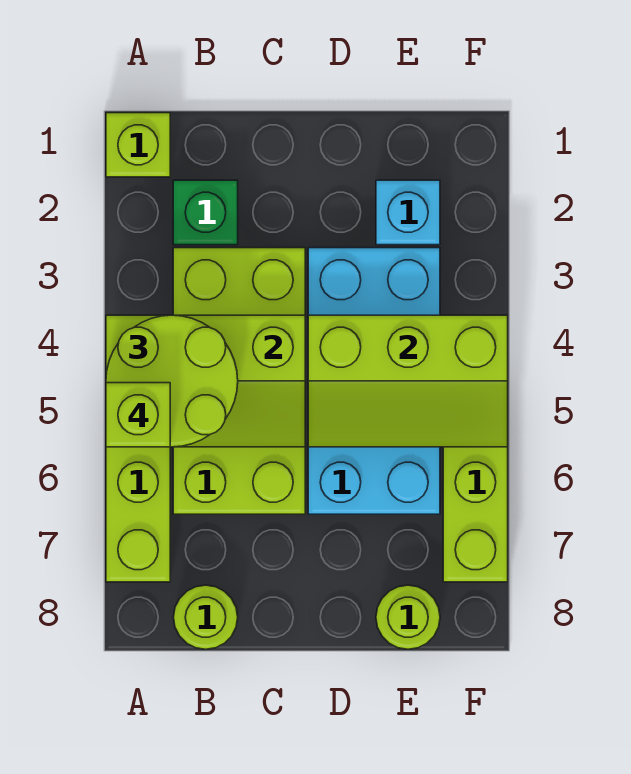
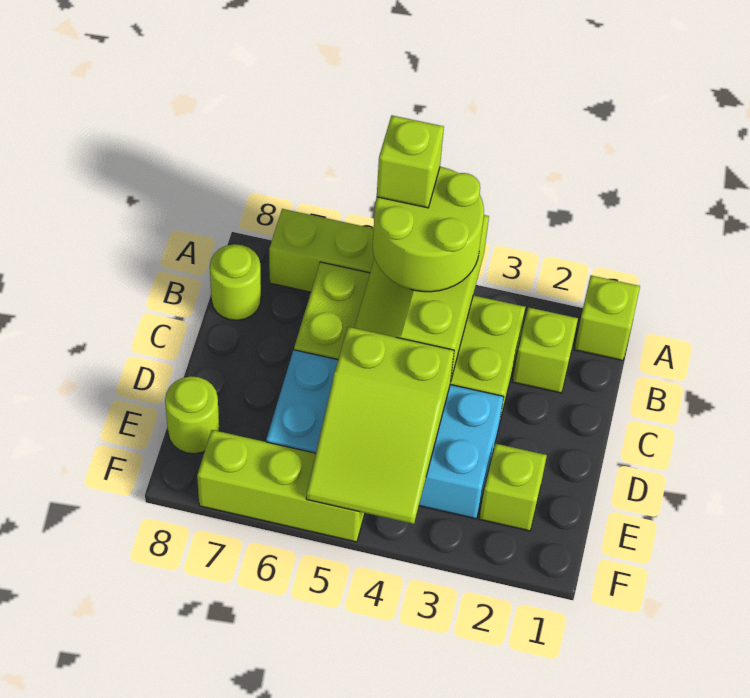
green brick B2 level 1 -> lime brick B2 level 1
lime slope D4:F5 level 2 top 4 -> lime slope D4:F5 level 2 top D
cyan brick E2 level 1 -> lime brick E2 level 1

